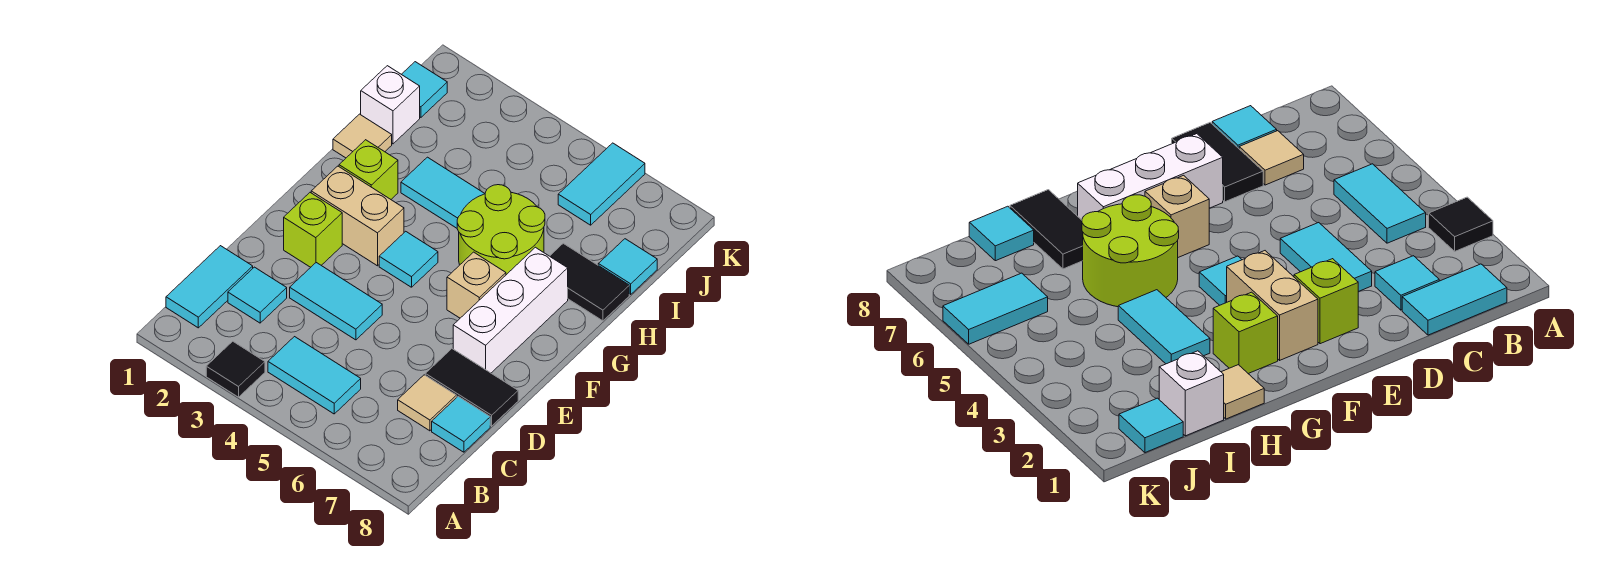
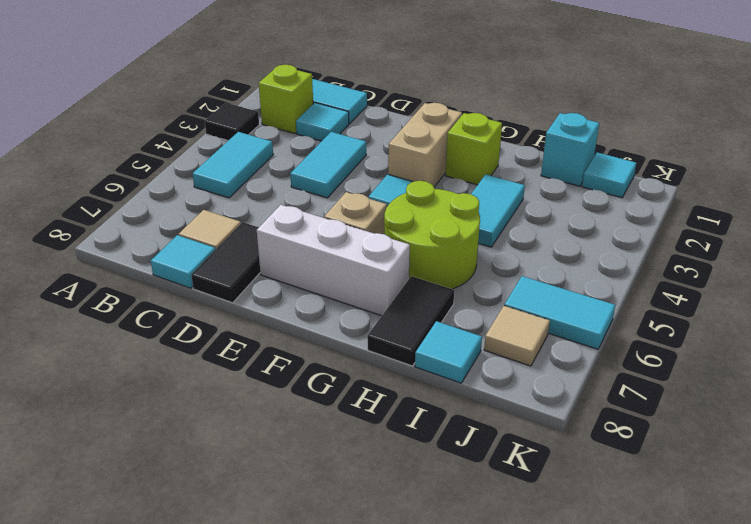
lime brick E2 level 1 -> lime brick B2 level 1
tan tile H1 level 1 -> tan tile J7 level 1
white brick I1 level 1 -> cyan brick I1 level 1

